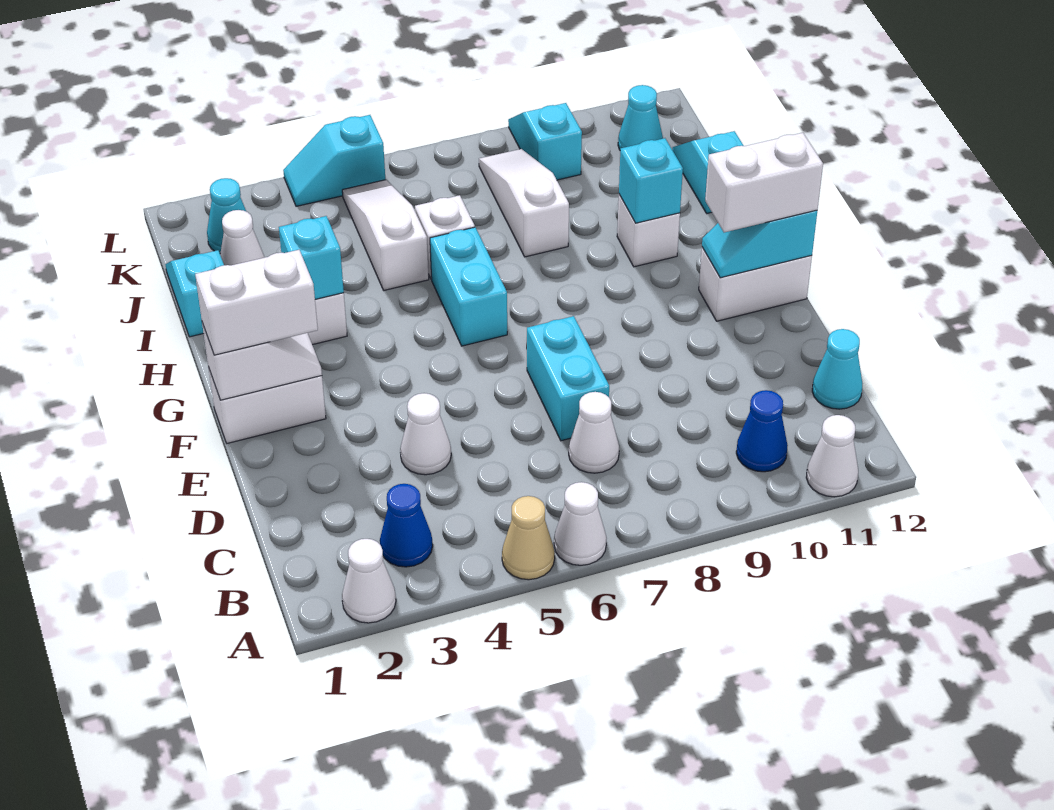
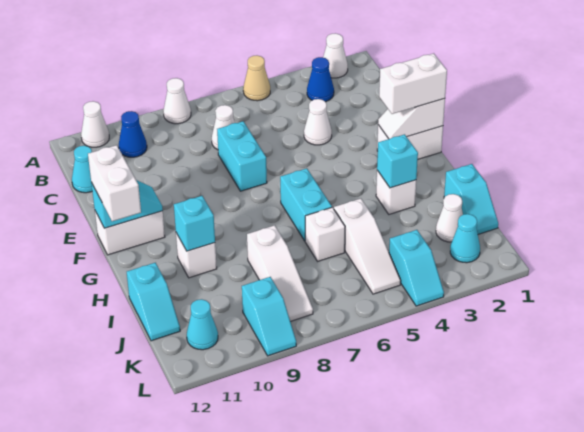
white cone A6 level 1 -> white cone A8 level 1
white brick F11:F12 level 3 -> white brick F12:G12 level 3
cyan slope L4:L5 level 1 top 5 -> cyan slope K4:L4 level 1 top K

